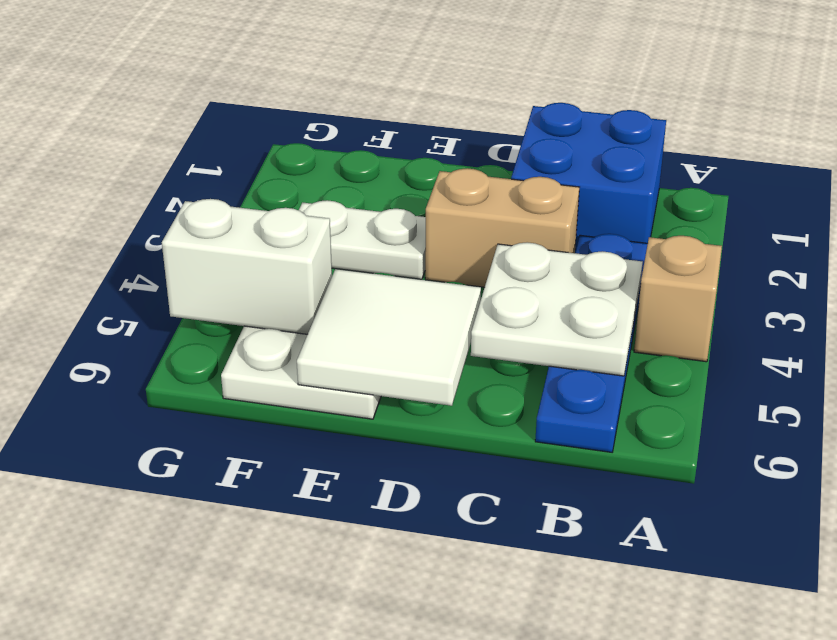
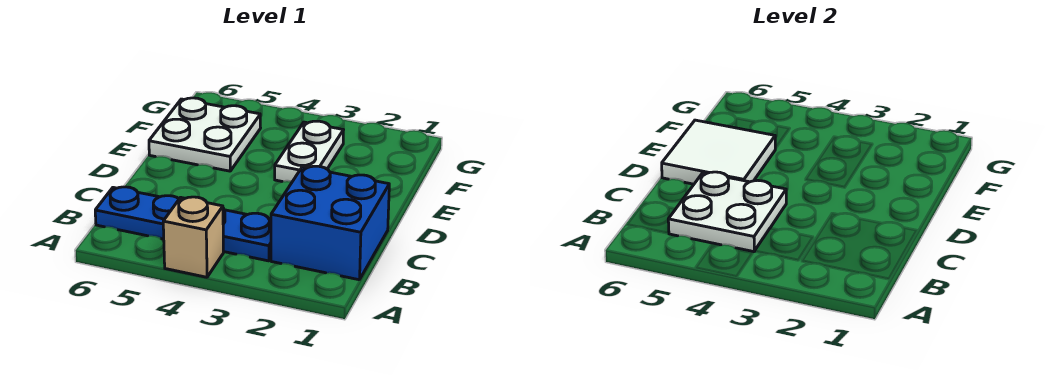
tan brick C3:D3 level 1 -> none
white brick F5:G5 level 2 -> none

